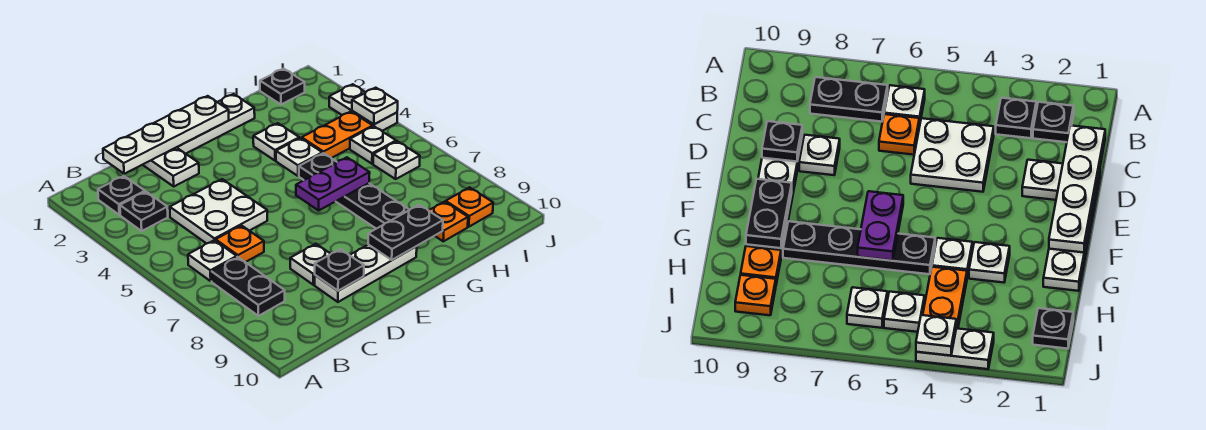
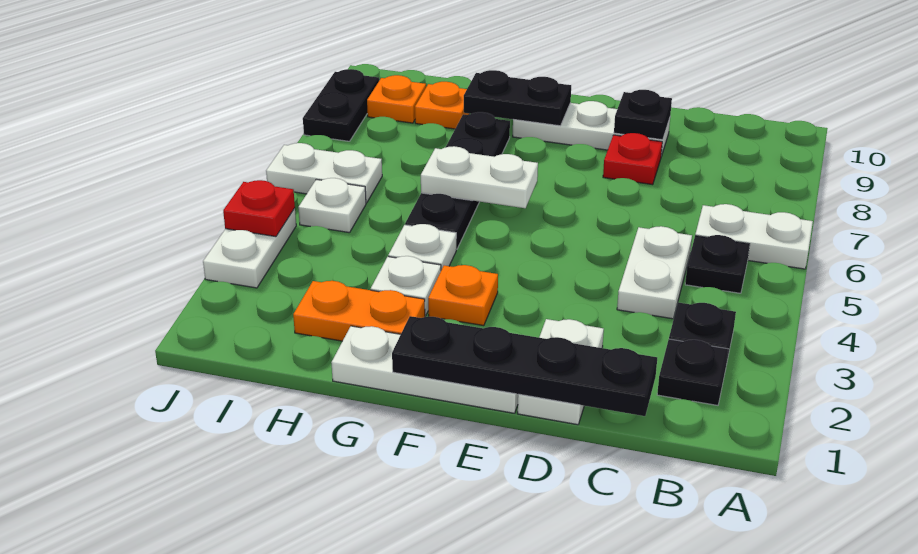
white plate B6 level 1 -> white plate A6:B6 level 1
black plate B7:B8 level 1 -> black plate J8:J9 level 1
white plate C1:F1 level 2 -> black plate C1:F1 level 2
white plate C4:D5 level 1 -> white plate C4:C5 level 1
orange plate C6 level 1 -> orange plate F3 level 1
white plate D8 level 1 -> red plate D8 level 1
purple plate F6:G6 level 2 -> white plate F6:G6 level 2
orange plate H4:I4 level 1 -> orange plate G2:H2 level 1
black plate I1 level 1 -> black plate B5 level 1
white plate I6 level 1 -> white plate I6:J6 level 1
white plate J4 level 2 -> red plate J4 level 2

